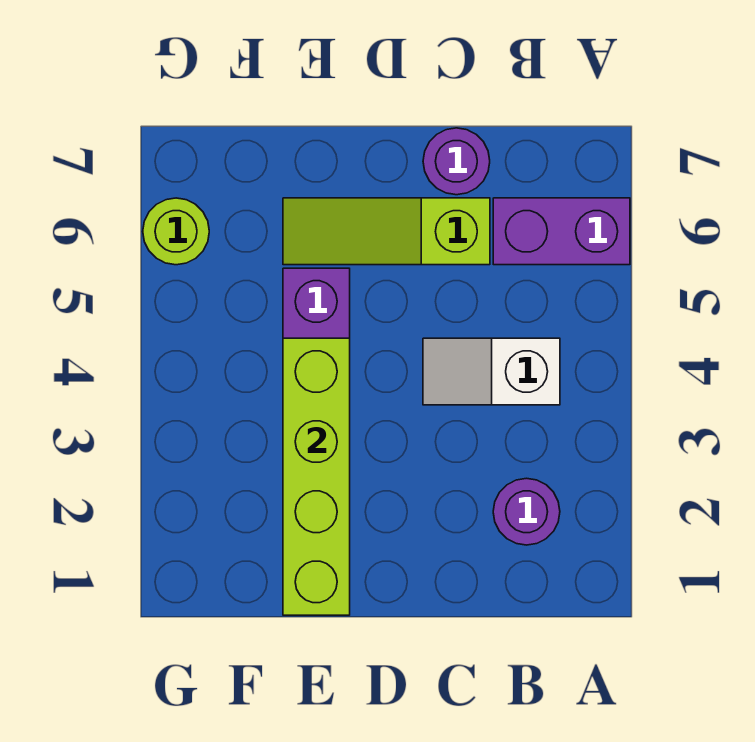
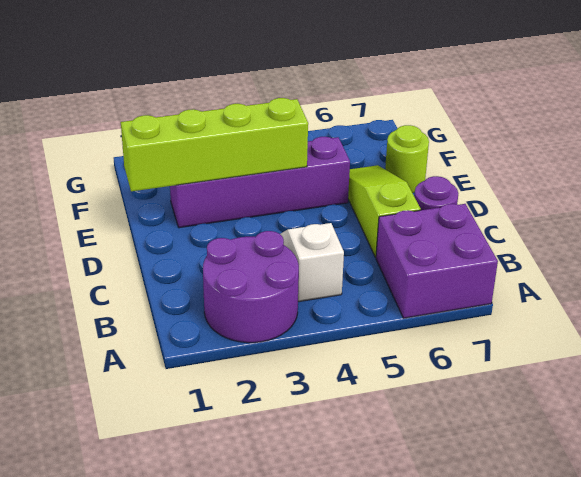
purple brick A6:B6 level 1 -> purple brick A6:B7 level 1
purple round brick B2 level 1 -> purple round brick A2:B3 level 1
lime round brick G6 level 1 -> lime round brick E7 level 1

